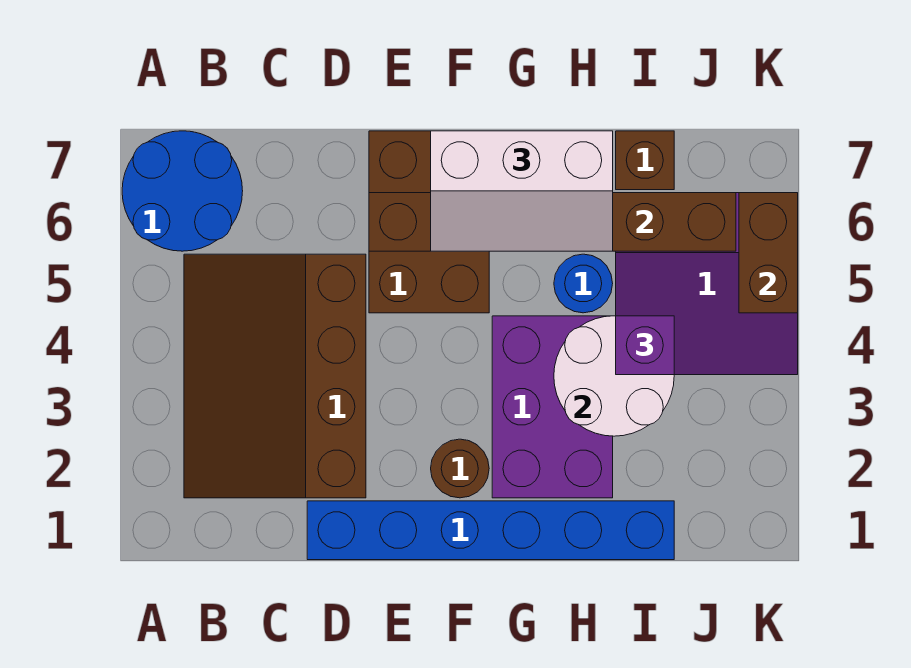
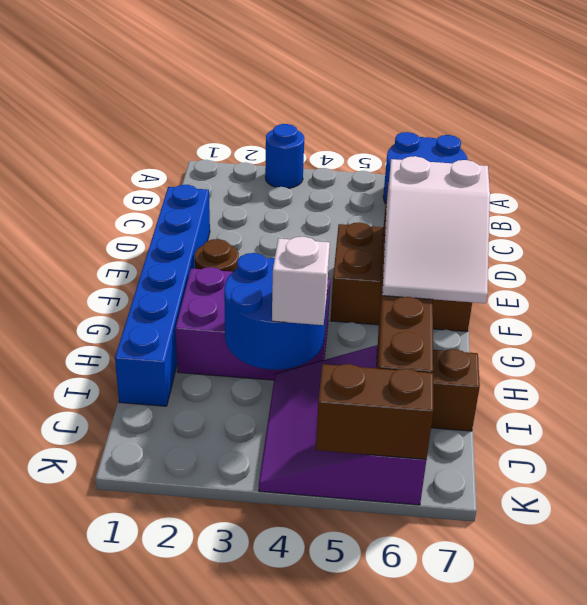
brown slope B2:D5 level 1 top D -> none
white slope F6:H7 level 3 top 7 -> white slope F6:H7 level 3 top F
white round brick H3:I4 level 2 -> blue round brick H3:I4 level 2
blue round brick H5 level 1 -> blue round brick A3 level 1
purple brick I4 level 3 -> white brick I4 level 3

